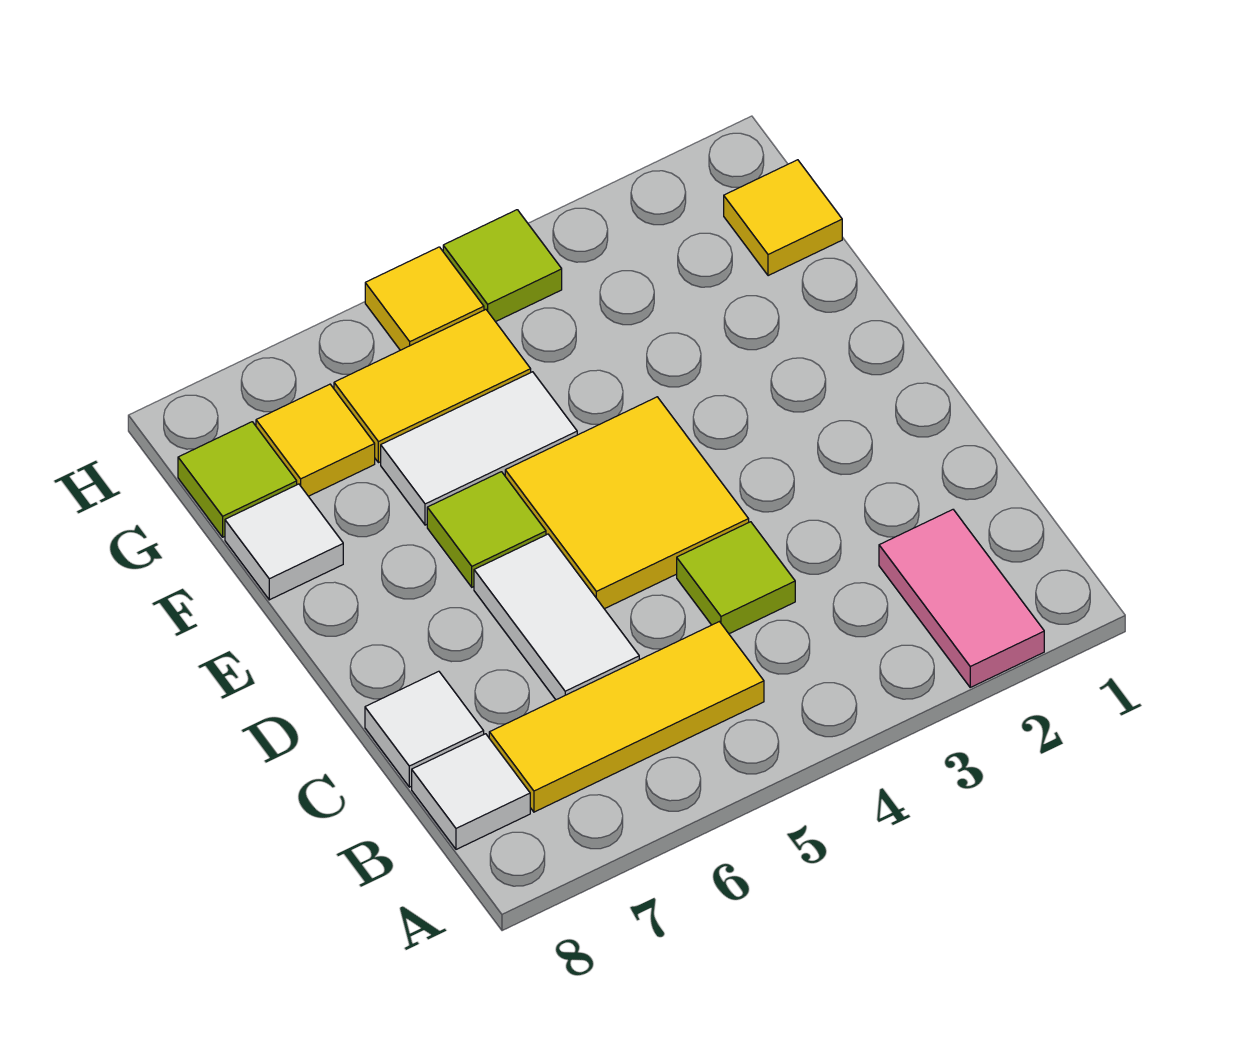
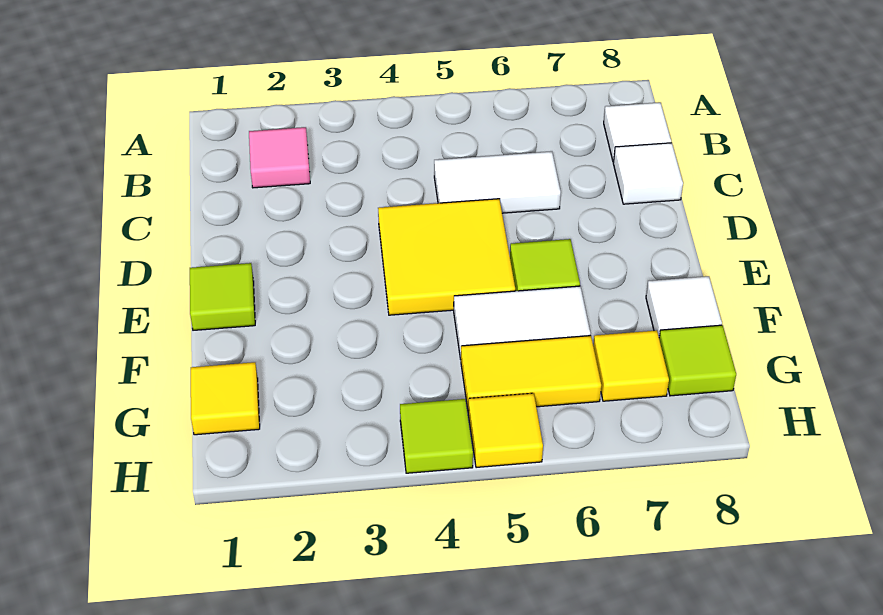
pink tile A2:B2 level 1 -> pink tile B2 level 1
yellow tile B5:B7 level 1 -> none
lime tile C4 level 1 -> lime tile E1 level 1
white tile C6:D6 level 1 -> white tile C5:C6 level 1

